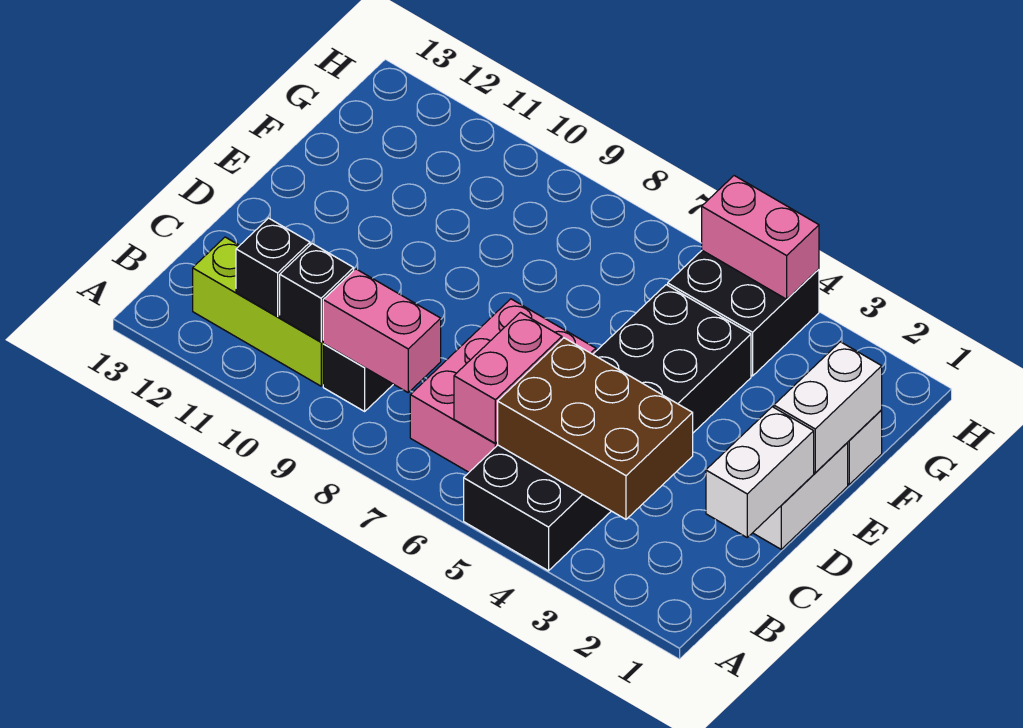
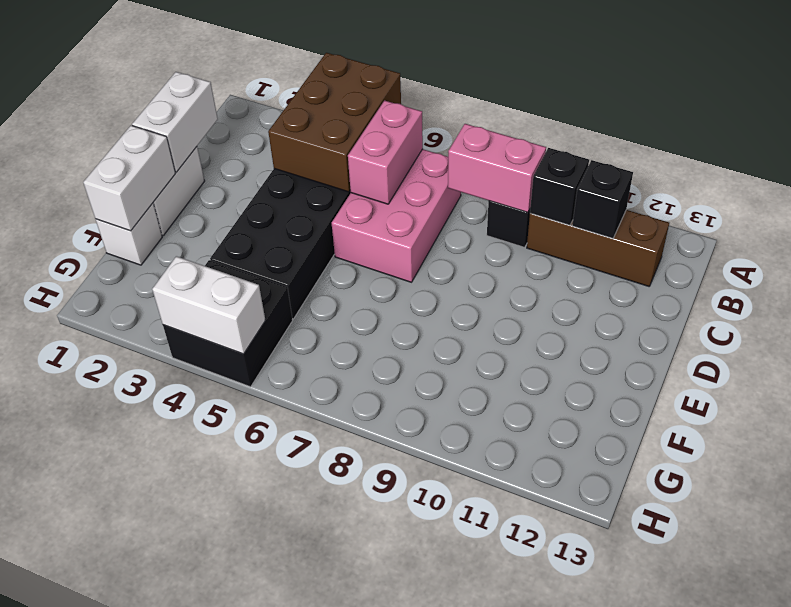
brown brick B3:C5 level 2 -> brown brick A4:C5 level 2
lime brick B10:B12 level 1 -> brown brick B10:B12 level 1
pink brick H4:H5 level 2 -> white brick H4:H5 level 2

